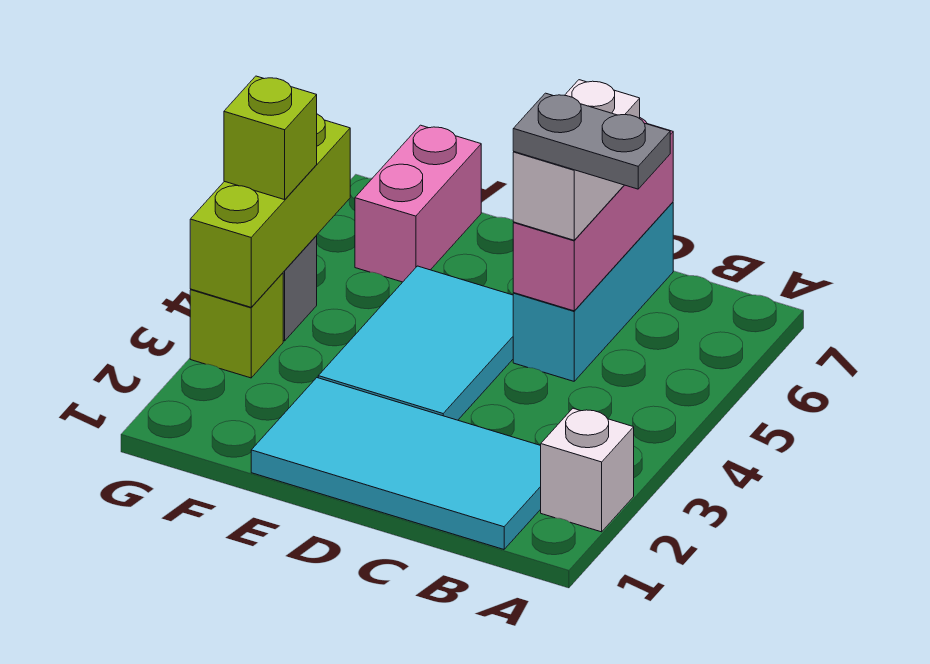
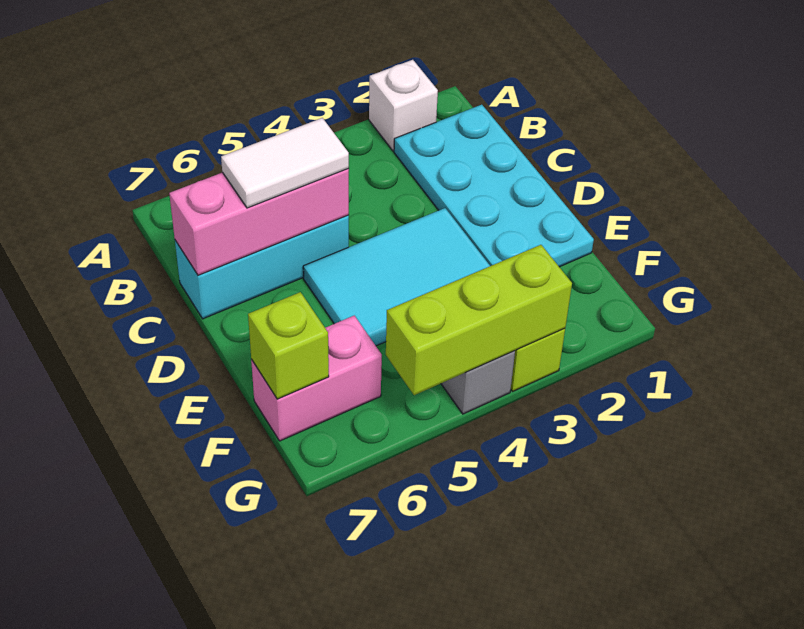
cyan tile B1:E2 level 1 -> cyan plate B1:E2 level 1
grey plate B5:C5 level 4 -> none
white brick C5:C6 level 3 -> white tile C5:C6 level 3
lime brick G4 level 3 -> lime brick F7 level 2

